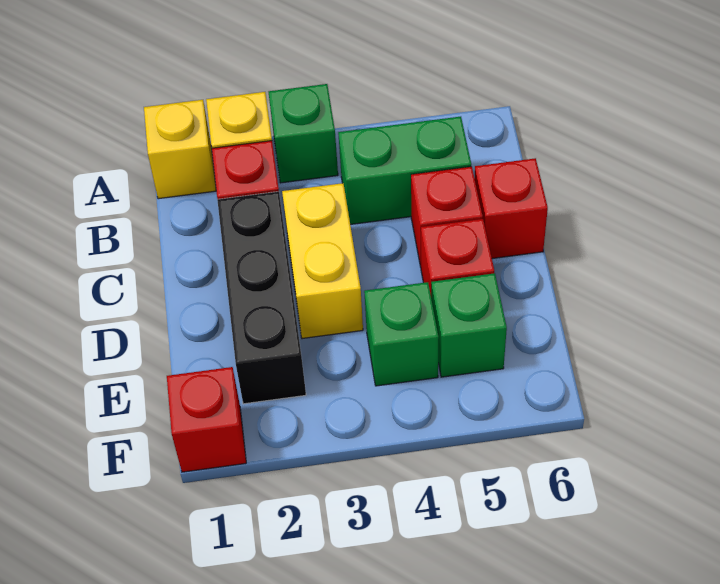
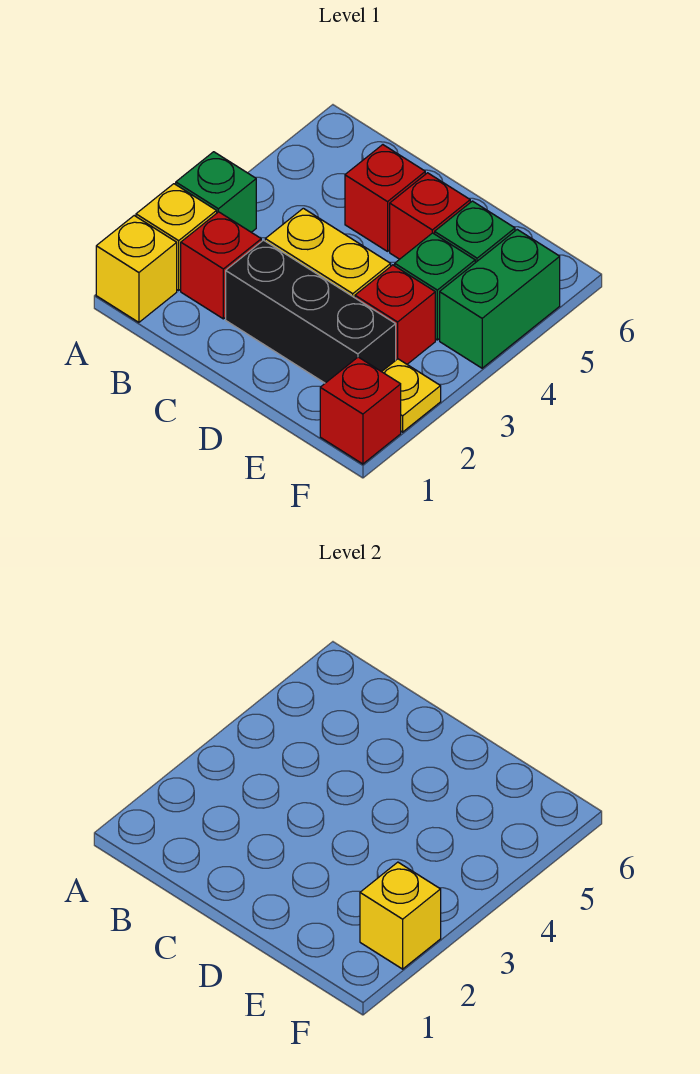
green brick B4:B5 level 1 -> green brick F4:F5 level 1
red brick C6 level 1 -> red brick E3 level 1
none -> yellow plate F2 level 1
none -> yellow brick F2 level 2

